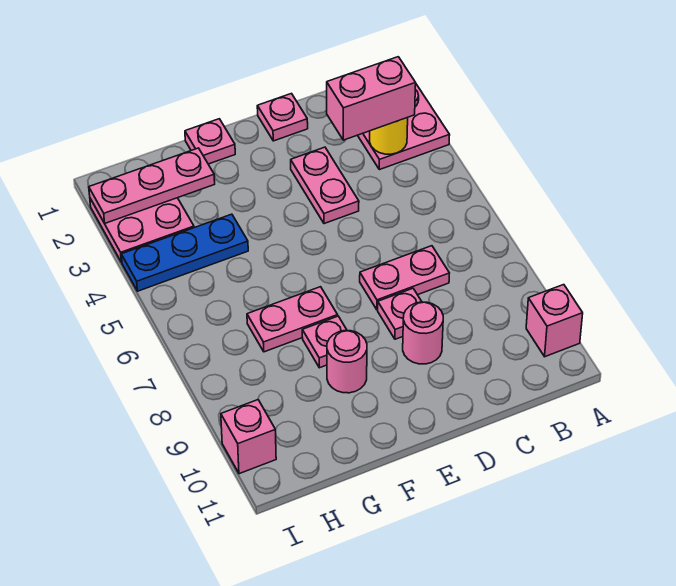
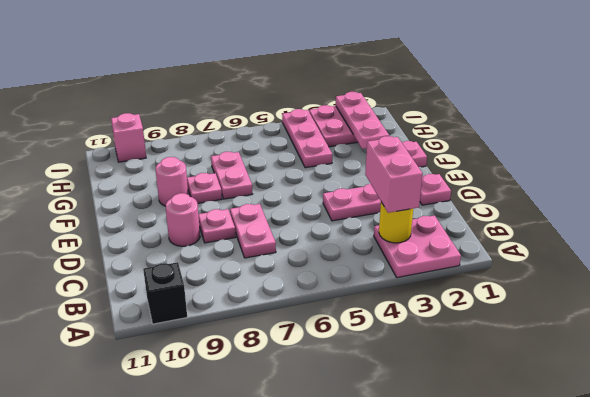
pink brick A10 level 1 -> black brick A10 level 1
blue plate G4:I4 level 1 -> pink plate G4:I4 level 1

